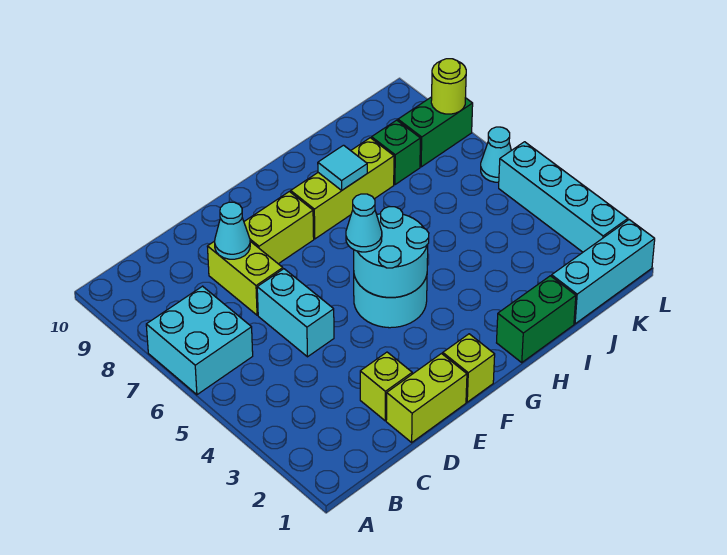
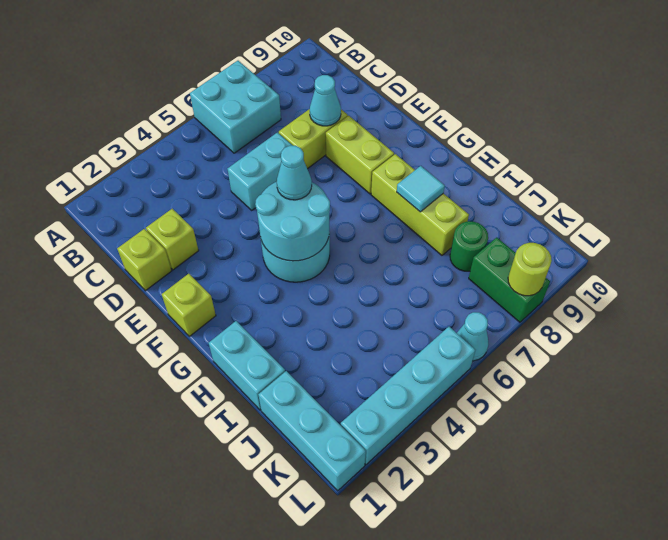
lime brick D1:E1 level 1 -> lime brick D1 level 1
green brick H1:I1 level 1 -> cyan brick H1:I1 level 1
green brick J8 level 1 -> green round brick J8 level 1

